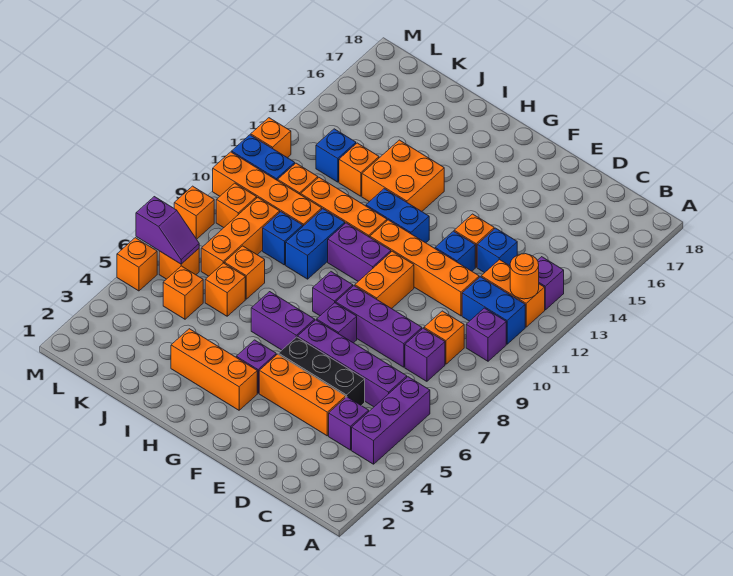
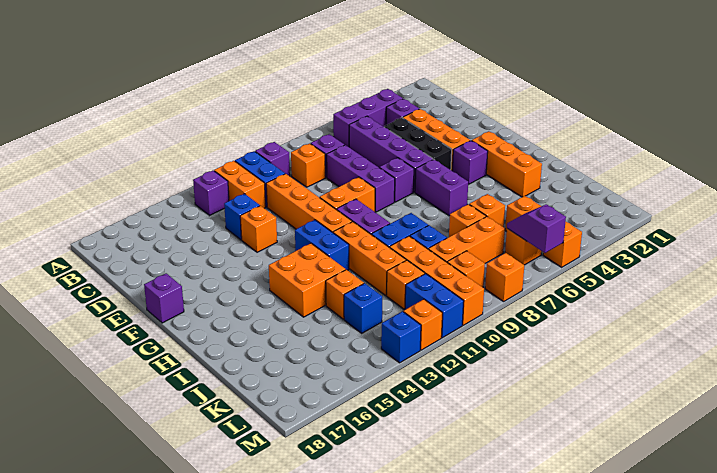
orange round brick B12 level 2 -> none
blue brick E12 level 1 -> blue brick M13 level 1
purple brick G8 level 1 -> purple brick F18 level 1

